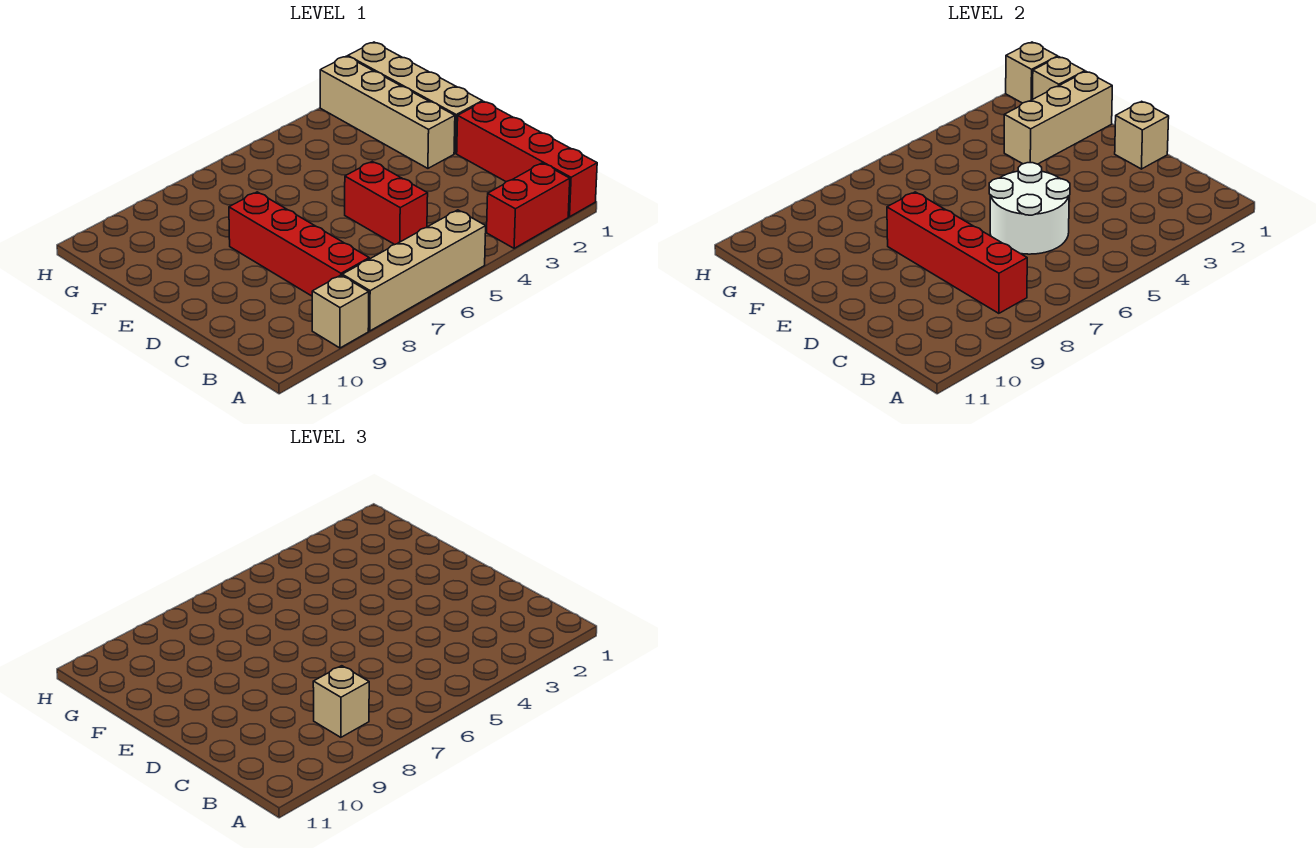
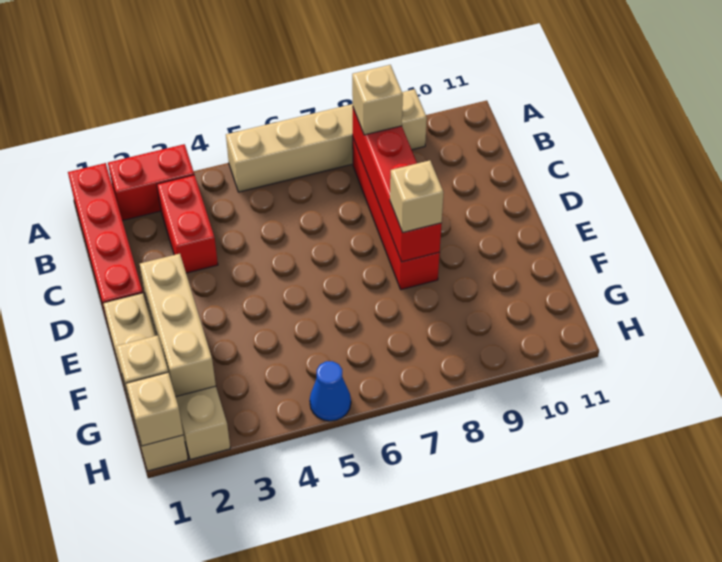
red brick C5:D5 level 1 -> red brick B3:C3 level 1
white round brick C5:D6 level 2 -> none
tan brick D1 level 2 -> tan brick E8 level 3
tan brick F1:F3 level 2 -> tan brick E2:G2 level 2
none -> blue cone H5 level 1

